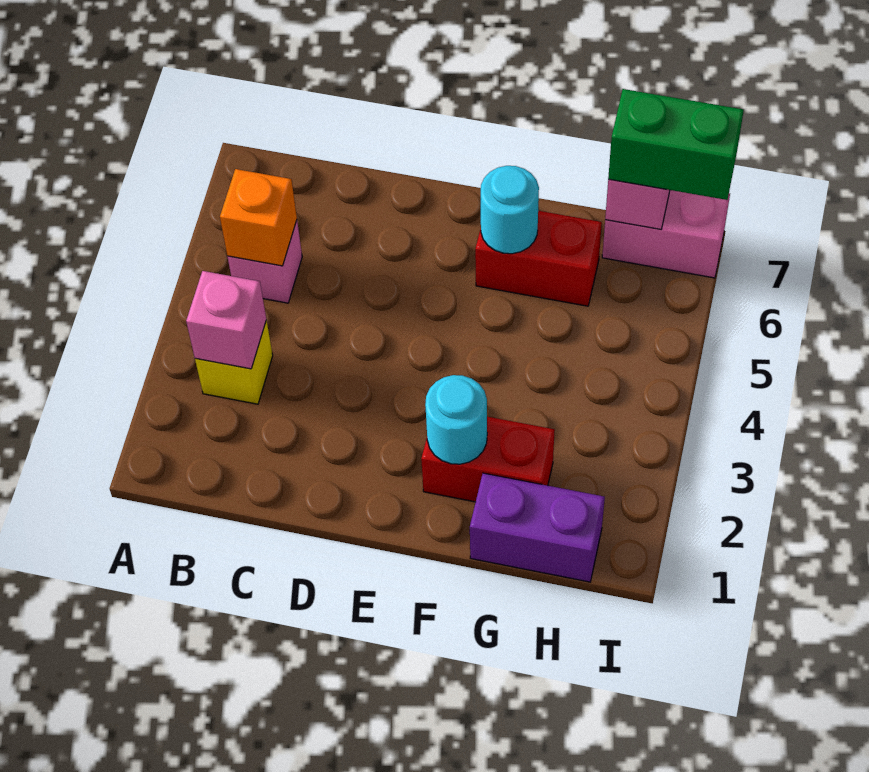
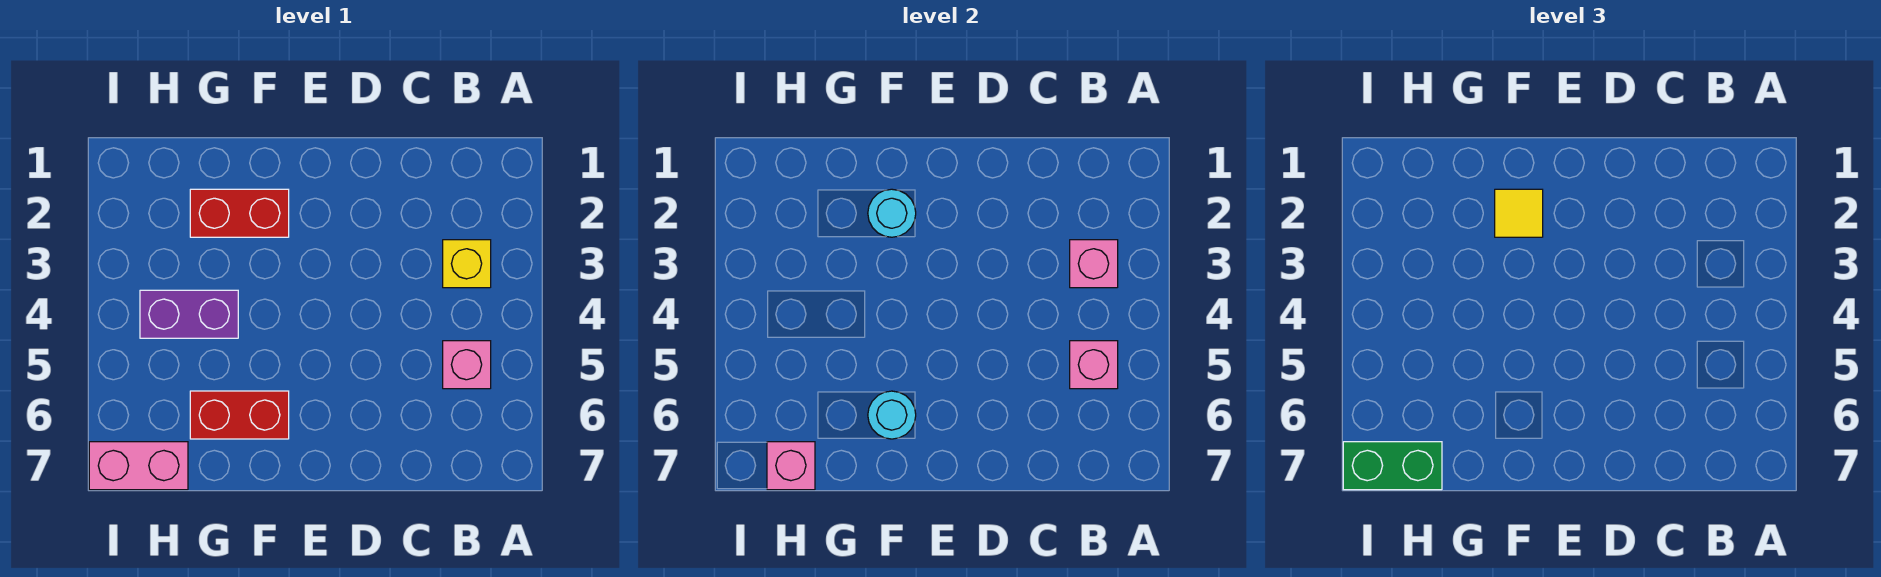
orange brick B5 level 2 -> pink brick B5 level 2
none -> yellow tile F2 level 3
purple brick G1:H1 level 1 -> purple brick G4:H4 level 1

